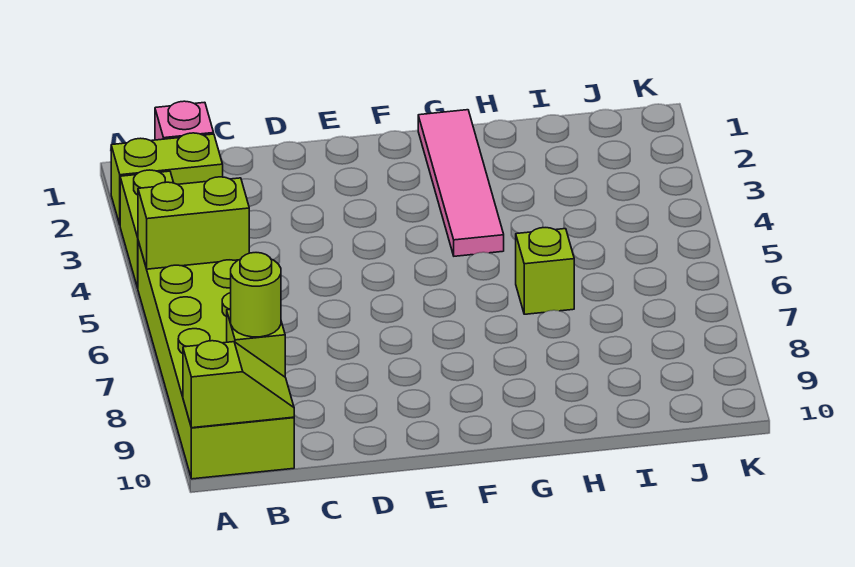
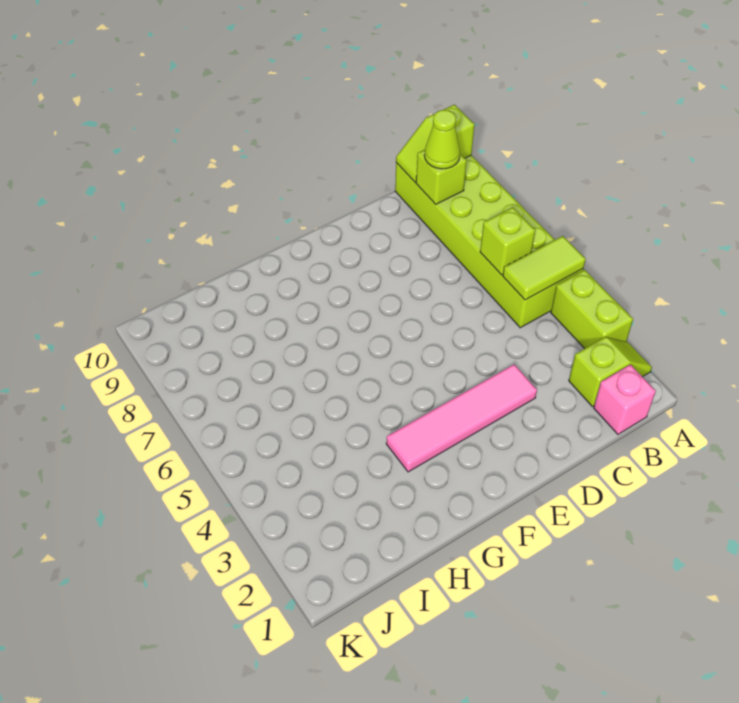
lime brick A2:B2 level 1 -> lime slope A2:B2 level 1 top B
lime brick A5:B5 level 2 -> lime tile A5:B5 level 2
lime round brick B9 level 3 -> lime cone B9 level 3
pink tile G1:G4 level 1 -> pink tile D3:G3 level 1
lime brick H6 level 1 -> lime brick B6 level 2

